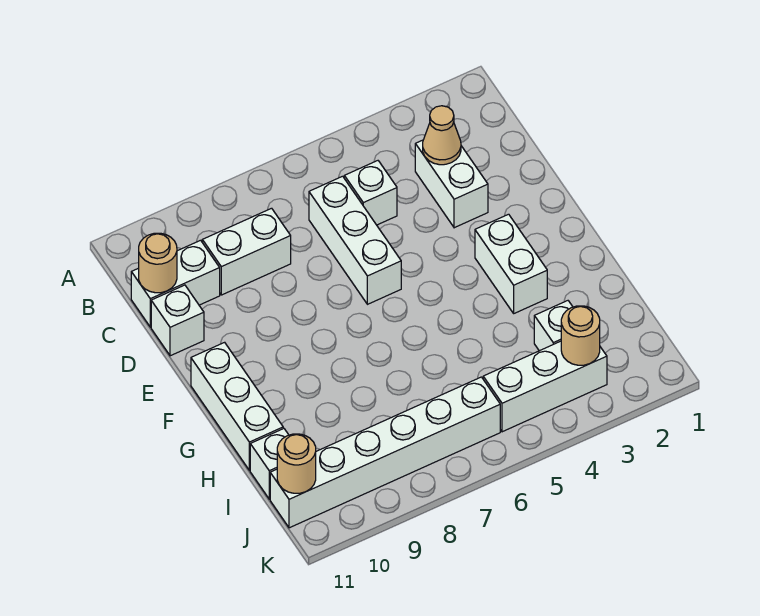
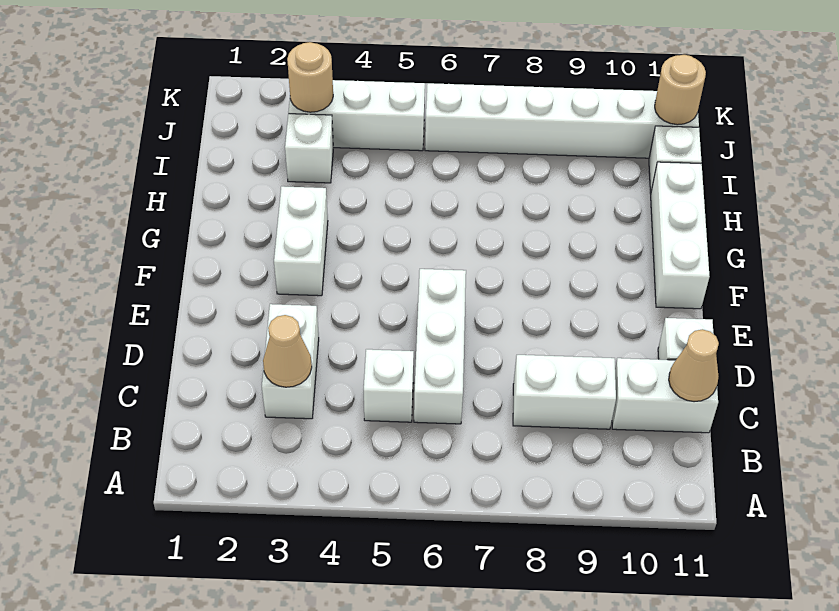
tan round brick C11 level 2 -> tan cone C11 level 2

